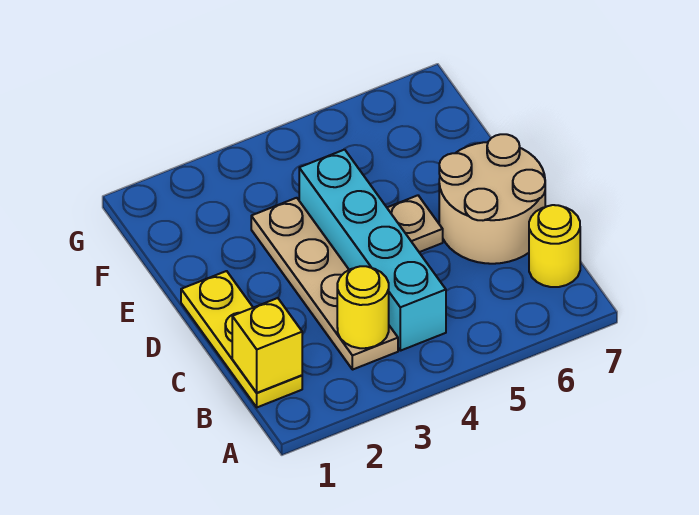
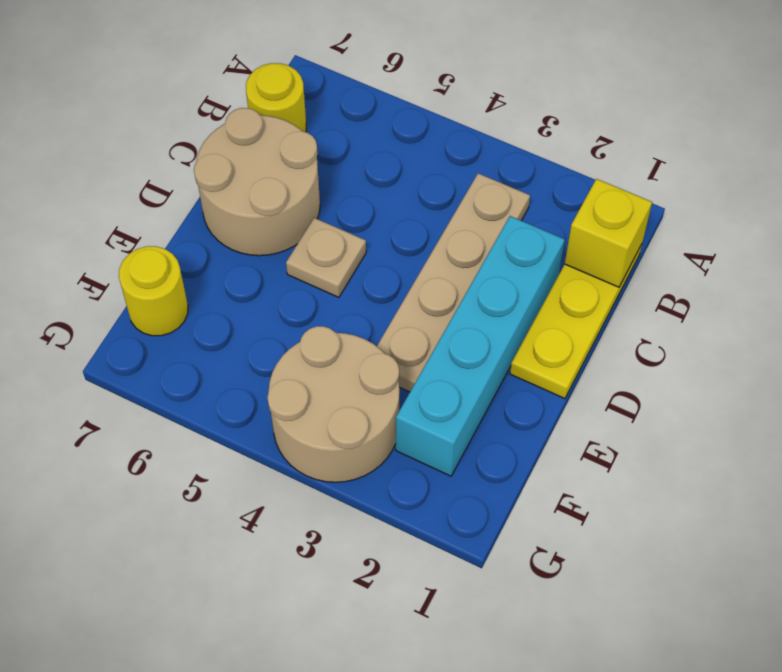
yellow round brick B3 level 2 -> yellow round brick F7 level 1
cyan brick B4:E4 level 1 -> cyan brick C2:F2 level 1
none -> tan round brick F3:G4 level 1

